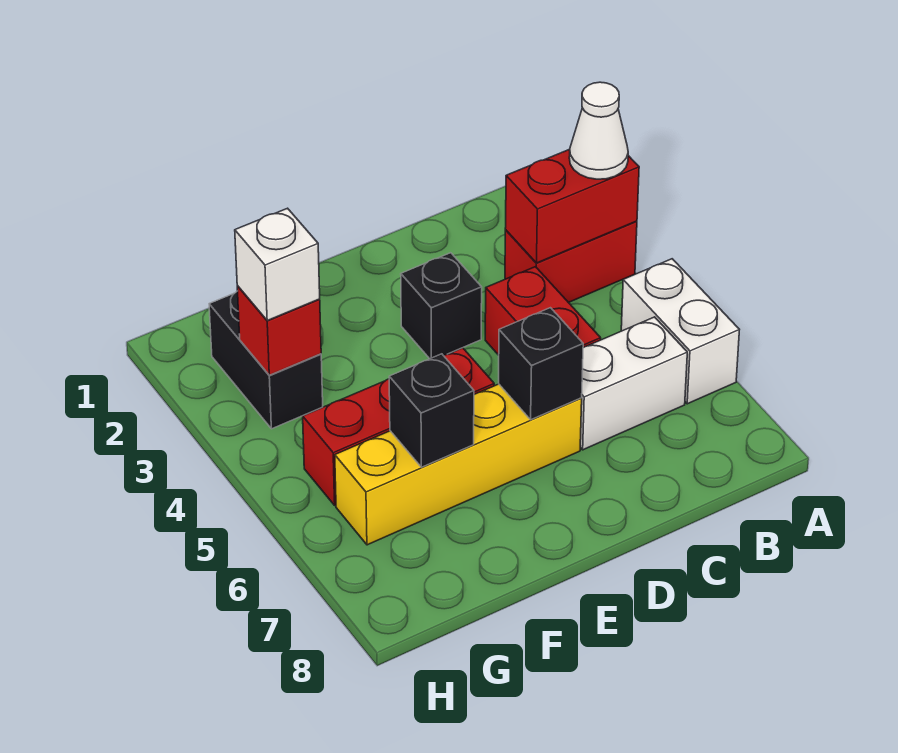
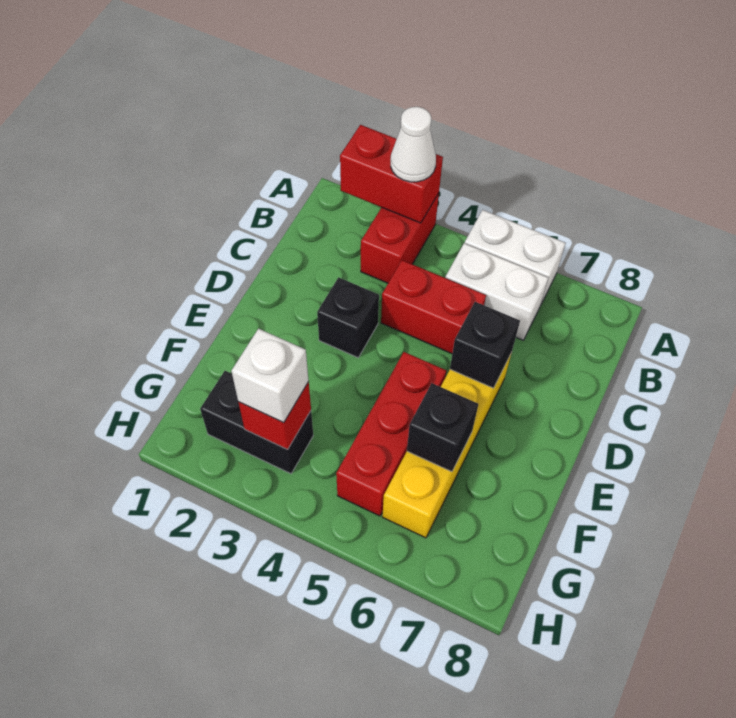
red brick A3:B3 level 2 -> red brick A2:A3 level 2
white brick B6:C6 level 1 -> white brick B5:B6 level 1

